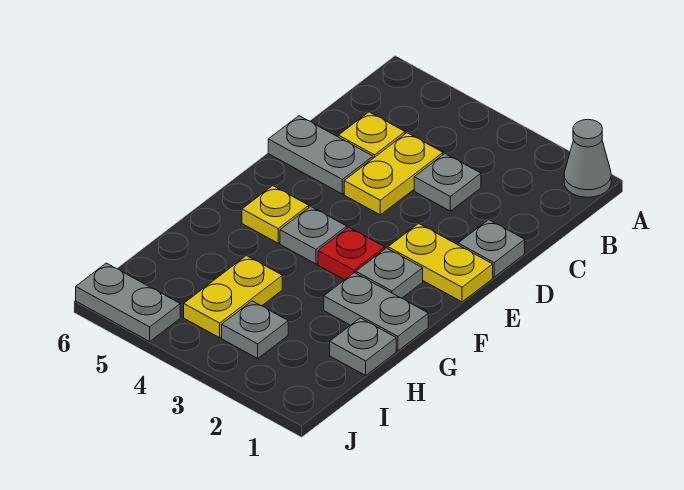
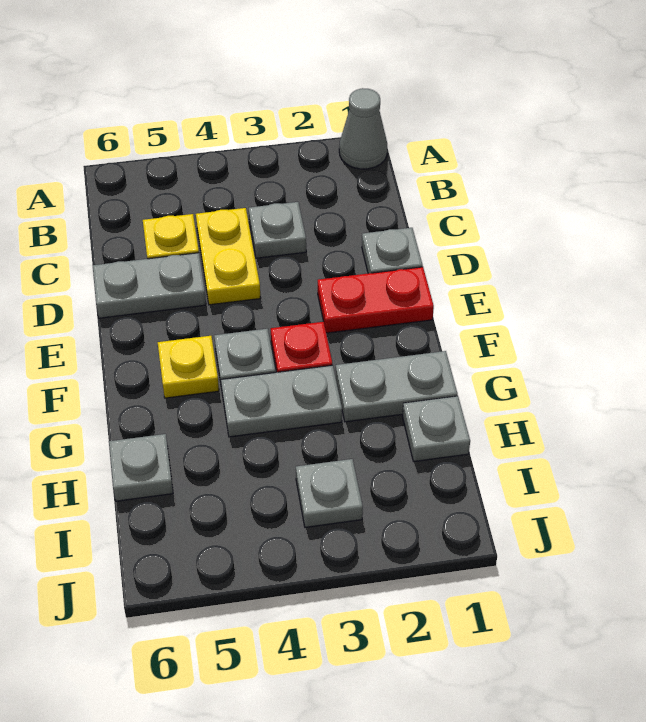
yellow plate E1:E2 level 1 -> red plate E1:E2 level 1
grey plate F2 level 1 -> grey plate H6 level 1
yellow plate H4:I4 level 1 -> none
grey plate J5:J6 level 1 -> grey plate G3:G4 level 1

